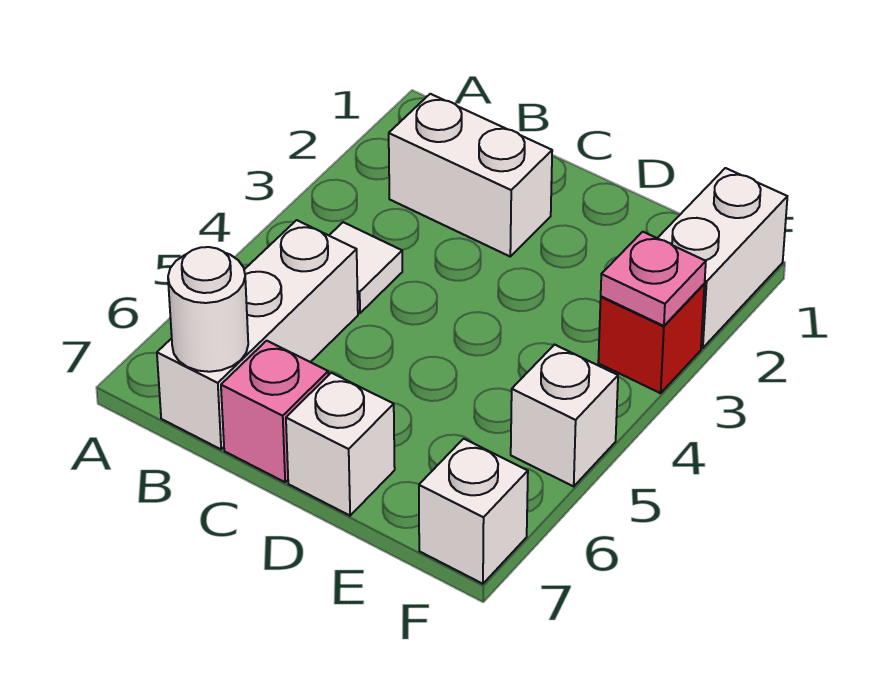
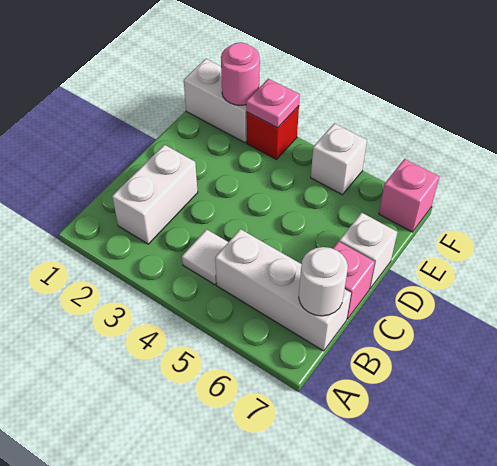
none -> pink round brick F2 level 2
white brick F7 level 1 -> pink brick F7 level 1

